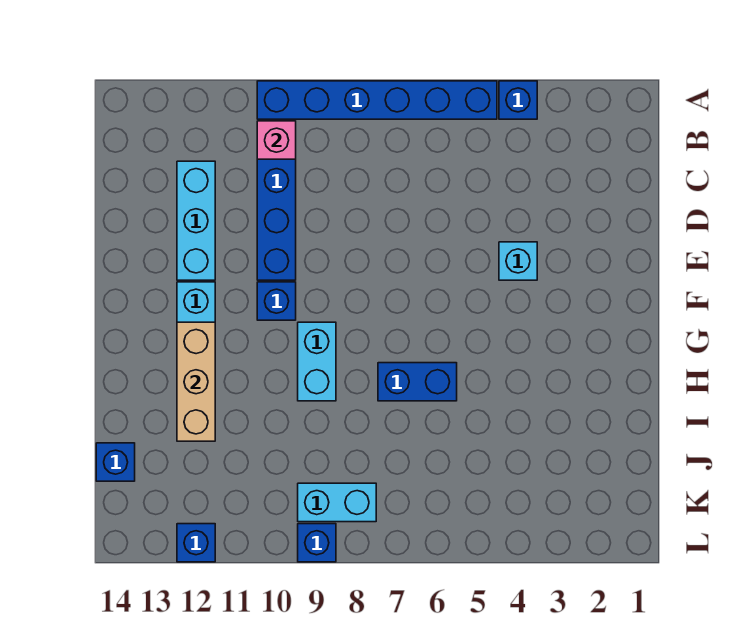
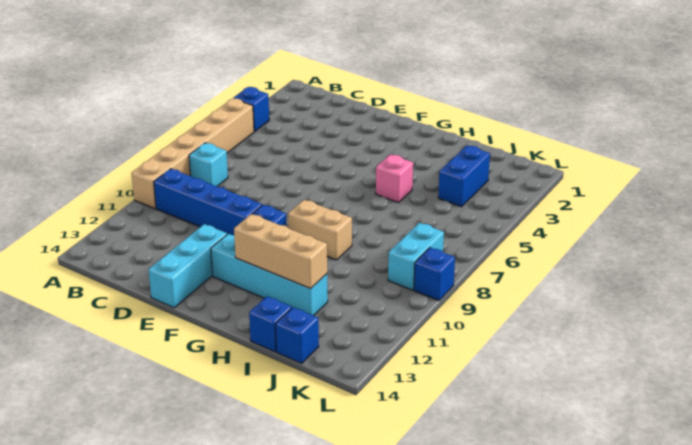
blue brick A5:A10 level 1 -> tan brick A5:A10 level 1
pink brick B10 level 2 -> pink brick H5 level 1
cyan brick C12:E12 level 1 -> cyan brick E12:E14 level 1
cyan brick E4 level 1 -> cyan brick B8 level 1
cyan brick G9:H9 level 1 -> tan brick G9:H9 level 1
blue brick H6:H7 level 1 -> blue brick J3:J4 level 1
blue brick L12 level 1 -> blue brick I14 level 1

